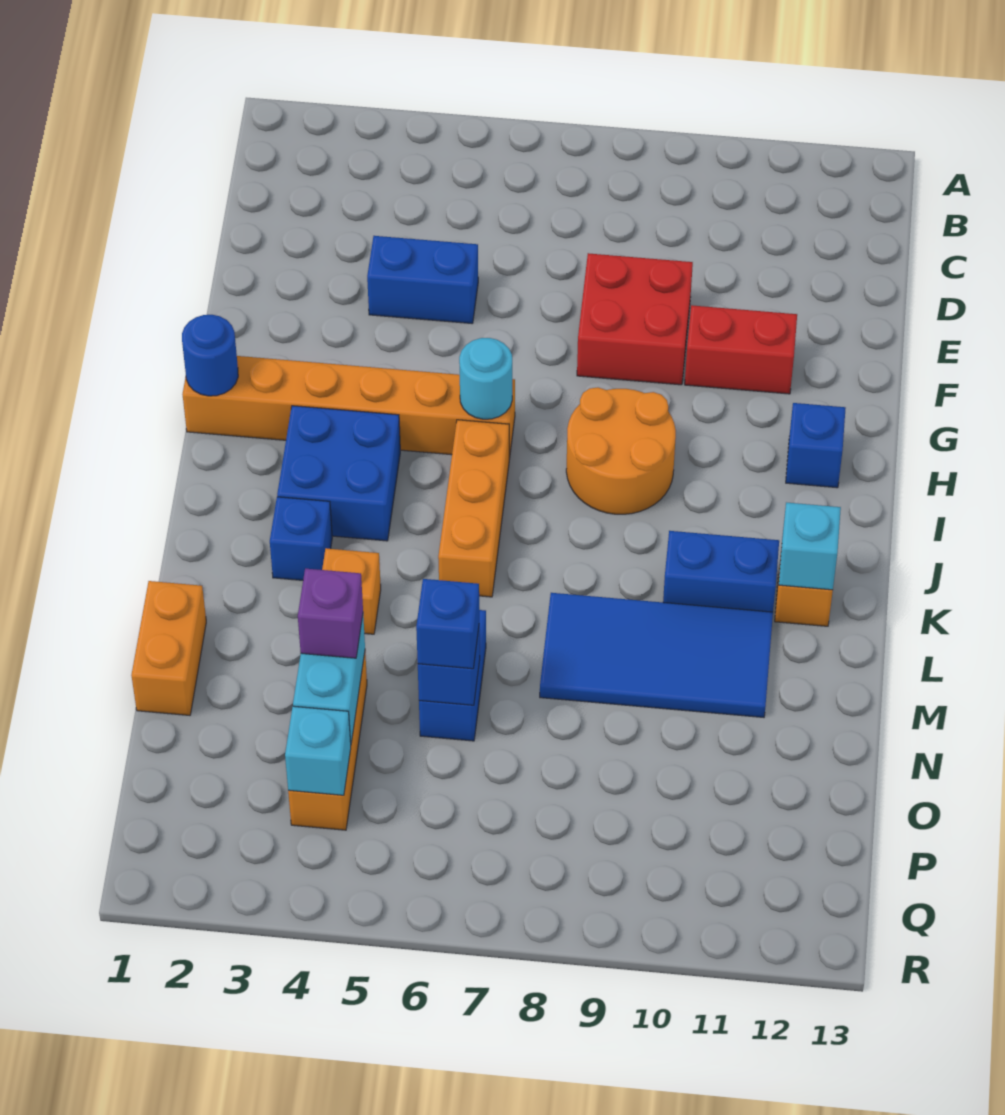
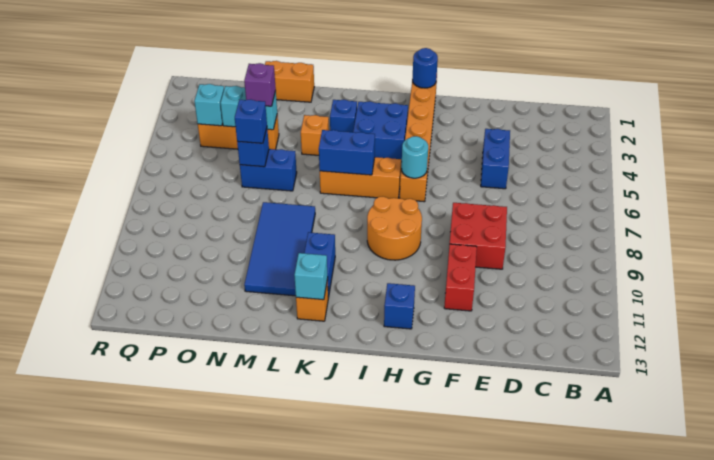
none -> blue brick J6:K6 level 2

